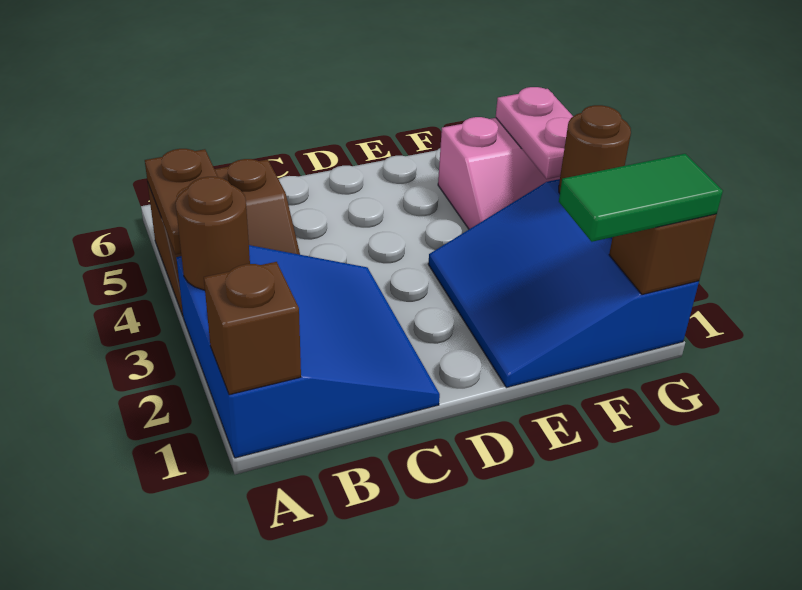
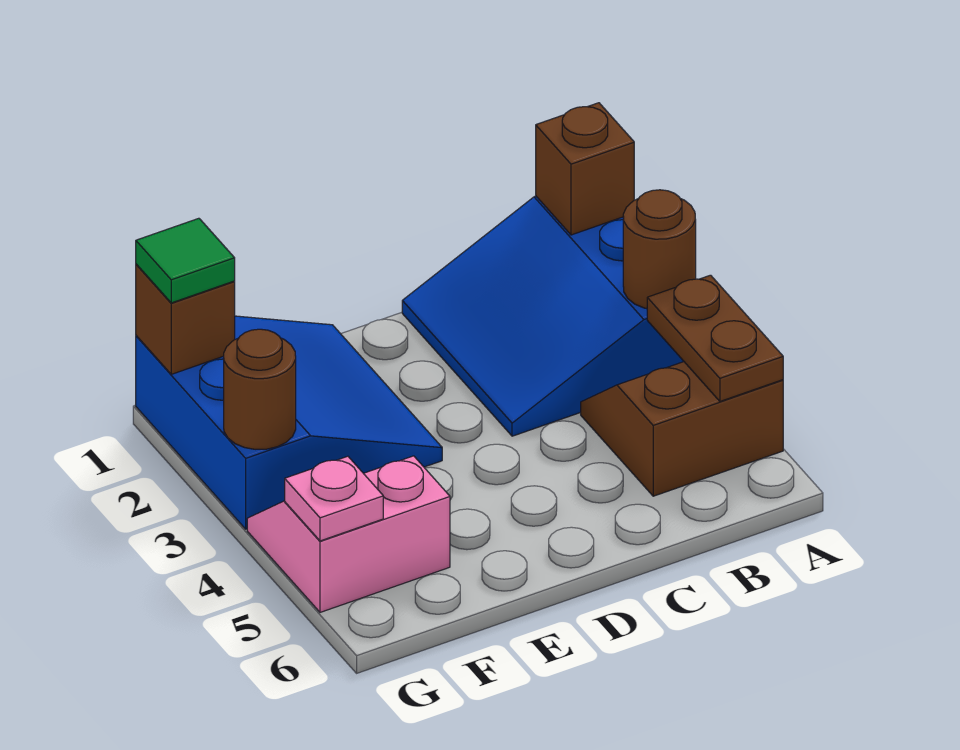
green tile F1:G1 level 3 -> green tile G1 level 3
pink plate G4:G5 level 2 -> pink plate G5 level 2

